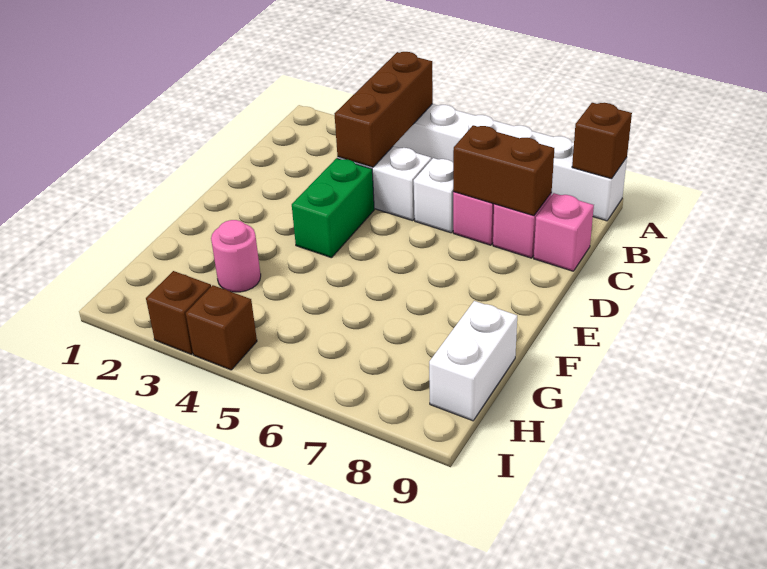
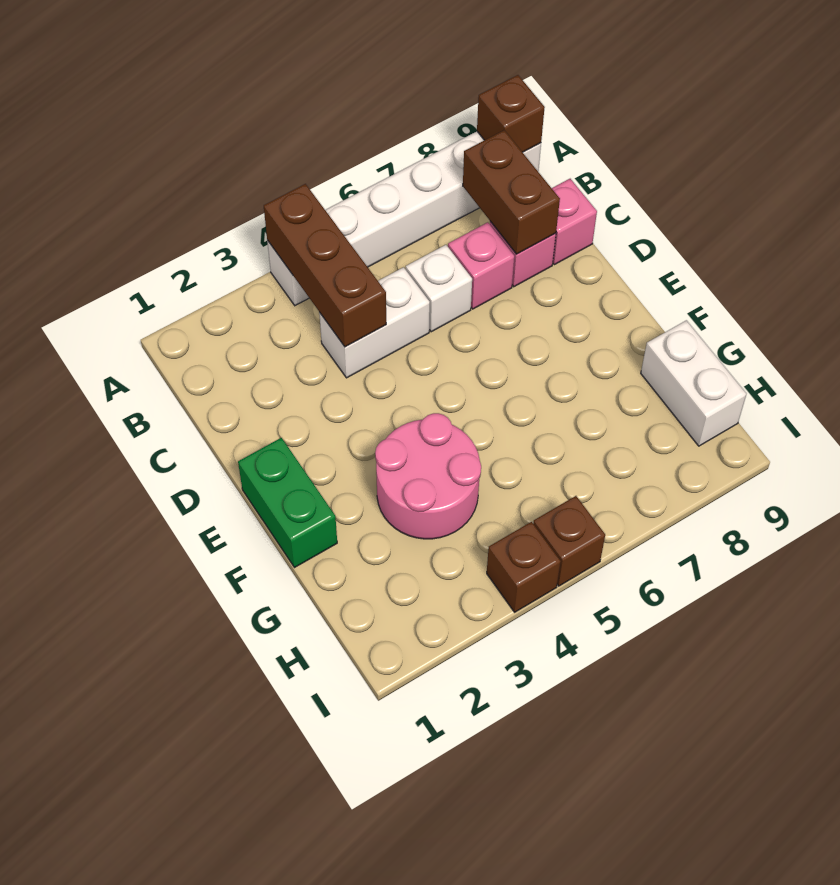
brown brick C7:C8 level 2 -> brown brick B8:C8 level 2
green brick D4:E4 level 1 -> green brick E1:F1 level 1
pink round brick G3 level 1 -> pink round brick F3:G4 level 1
brown brick I3 level 1 -> brown brick I5 level 1

